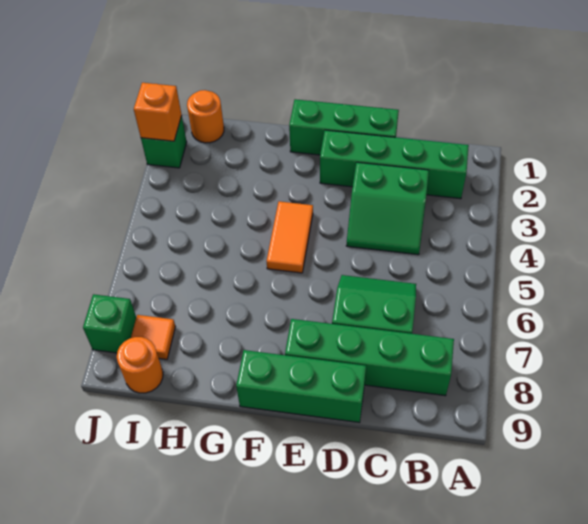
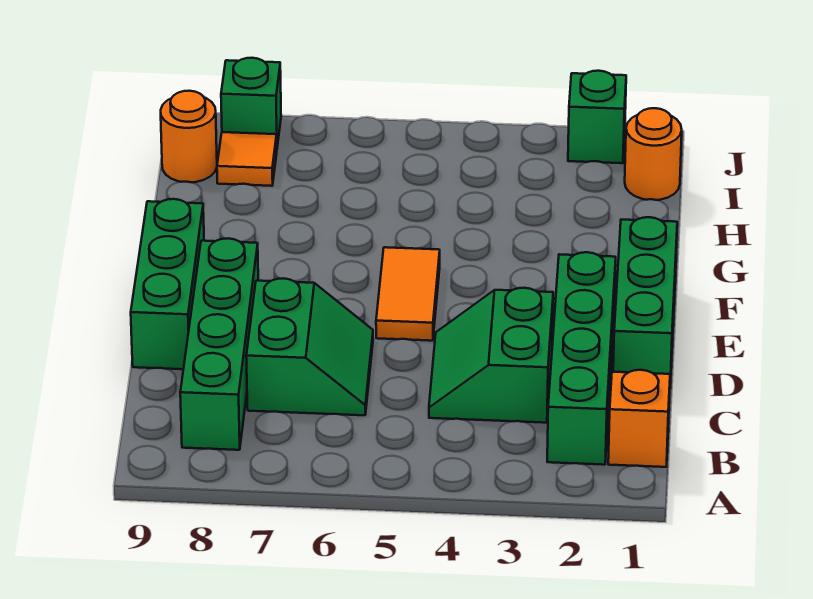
orange tile F4:F5 level 1 -> orange tile E5:F5 level 1
orange brick J2 level 2 -> orange brick B1 level 1

